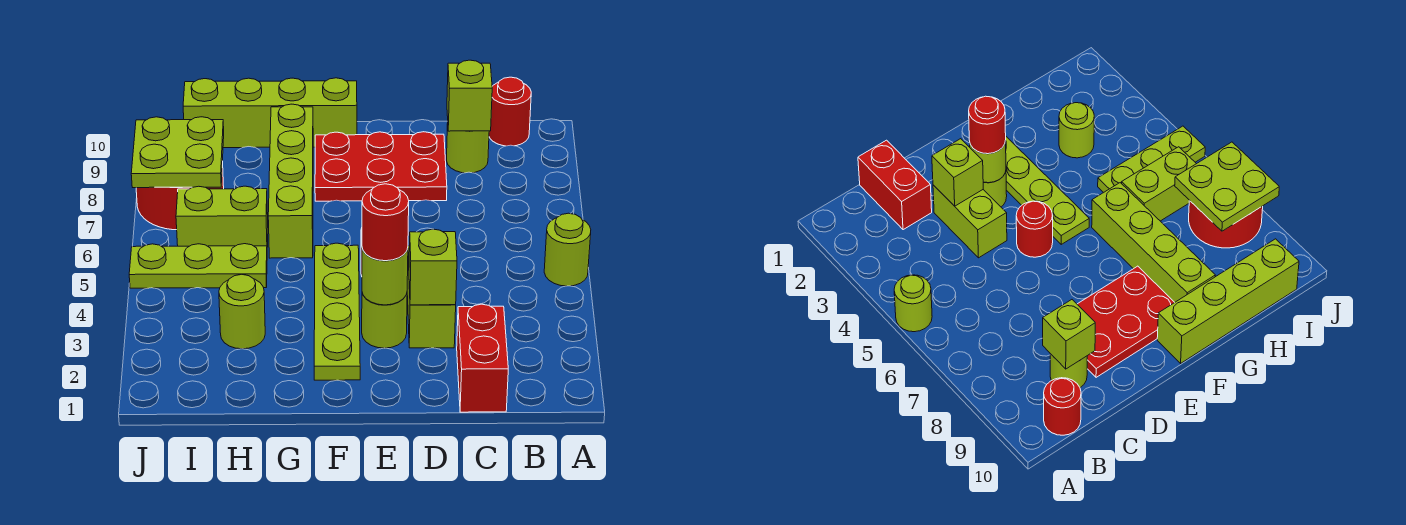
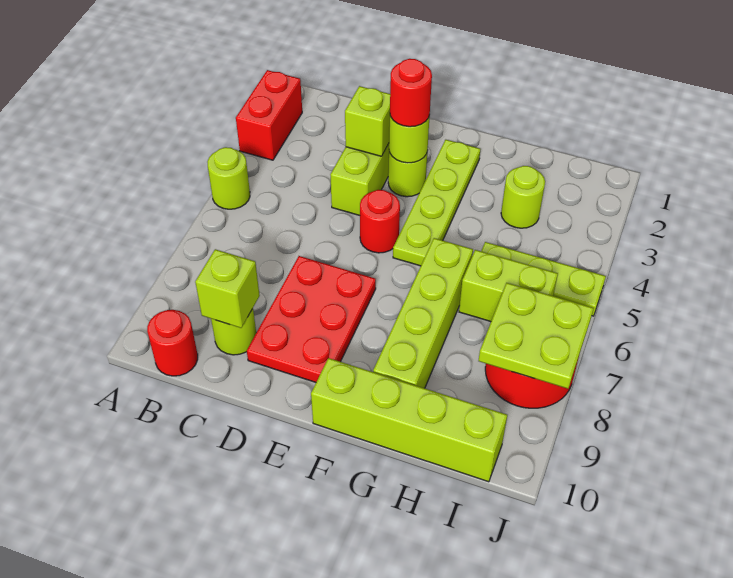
red brick C1:C2 level 1 -> red brick A2:A3 level 1
red plate D8:F9 level 1 -> red plate D7:E9 level 1

